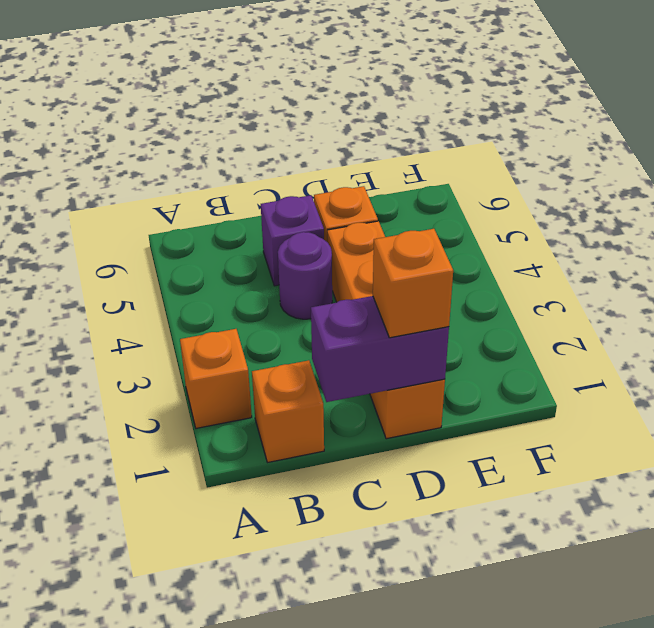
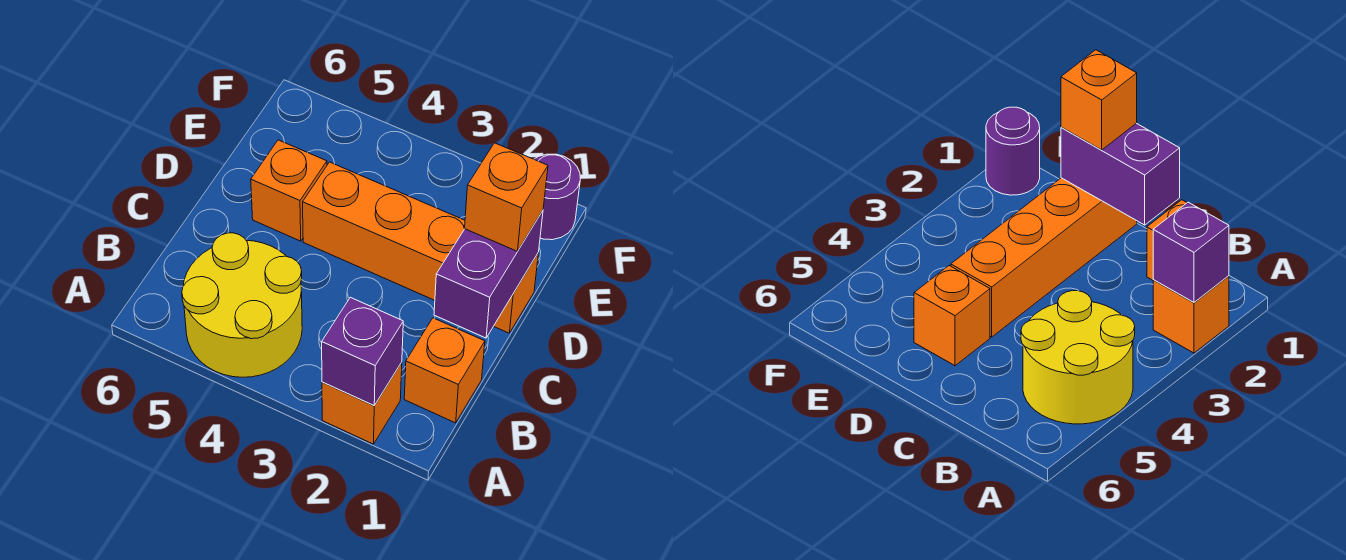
none -> yellow round brick A4:B5 level 1
purple round brick C4 level 1 -> purple round brick F1 level 1
purple brick C5 level 1 -> purple brick A2 level 2

